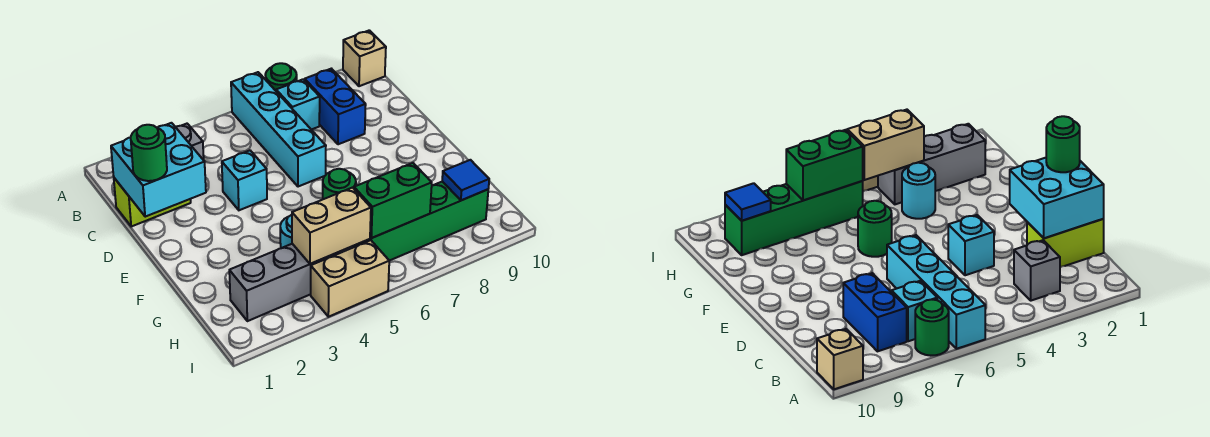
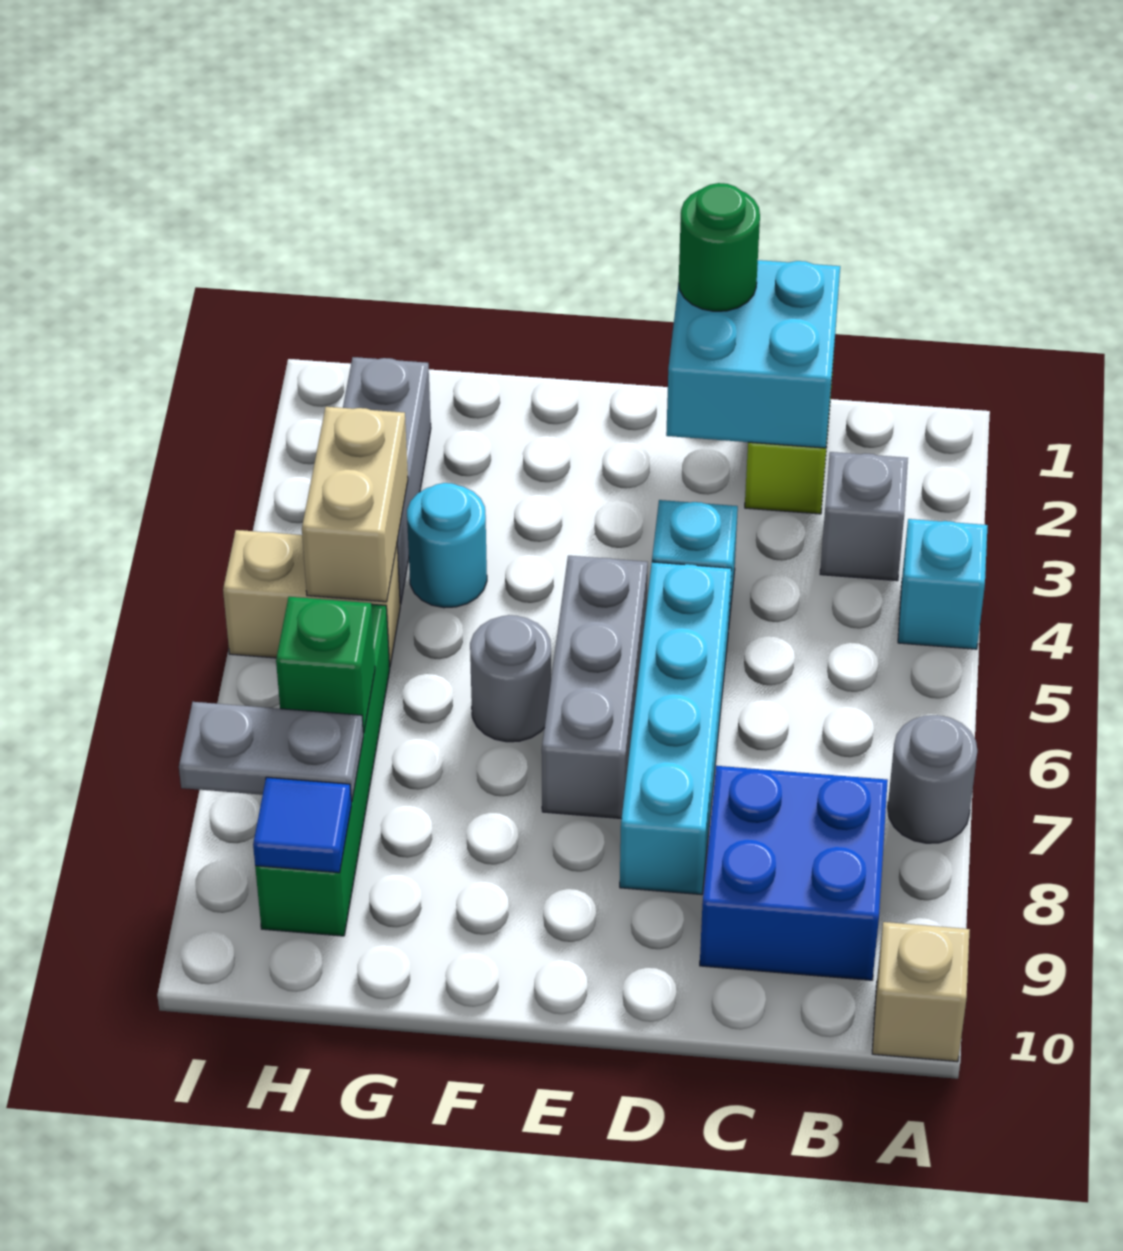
cyan brick A6:D6 level 1 -> cyan brick D5:D8 level 1
green round brick A7 level 1 -> grey round brick A7 level 1
cyan brick B7 level 1 -> cyan brick A4 level 1
blue brick B8:C8 level 1 -> blue brick B8:C9 level 1
none -> grey brick E5:E7 level 1
green round brick F6 level 1 -> grey round brick F6 level 1
green brick H6:H7 level 2 -> green brick H7 level 2
none -> grey plate H8:I8 level 2
tan brick I4:I5 level 1 -> tan brick H5:I5 level 1

